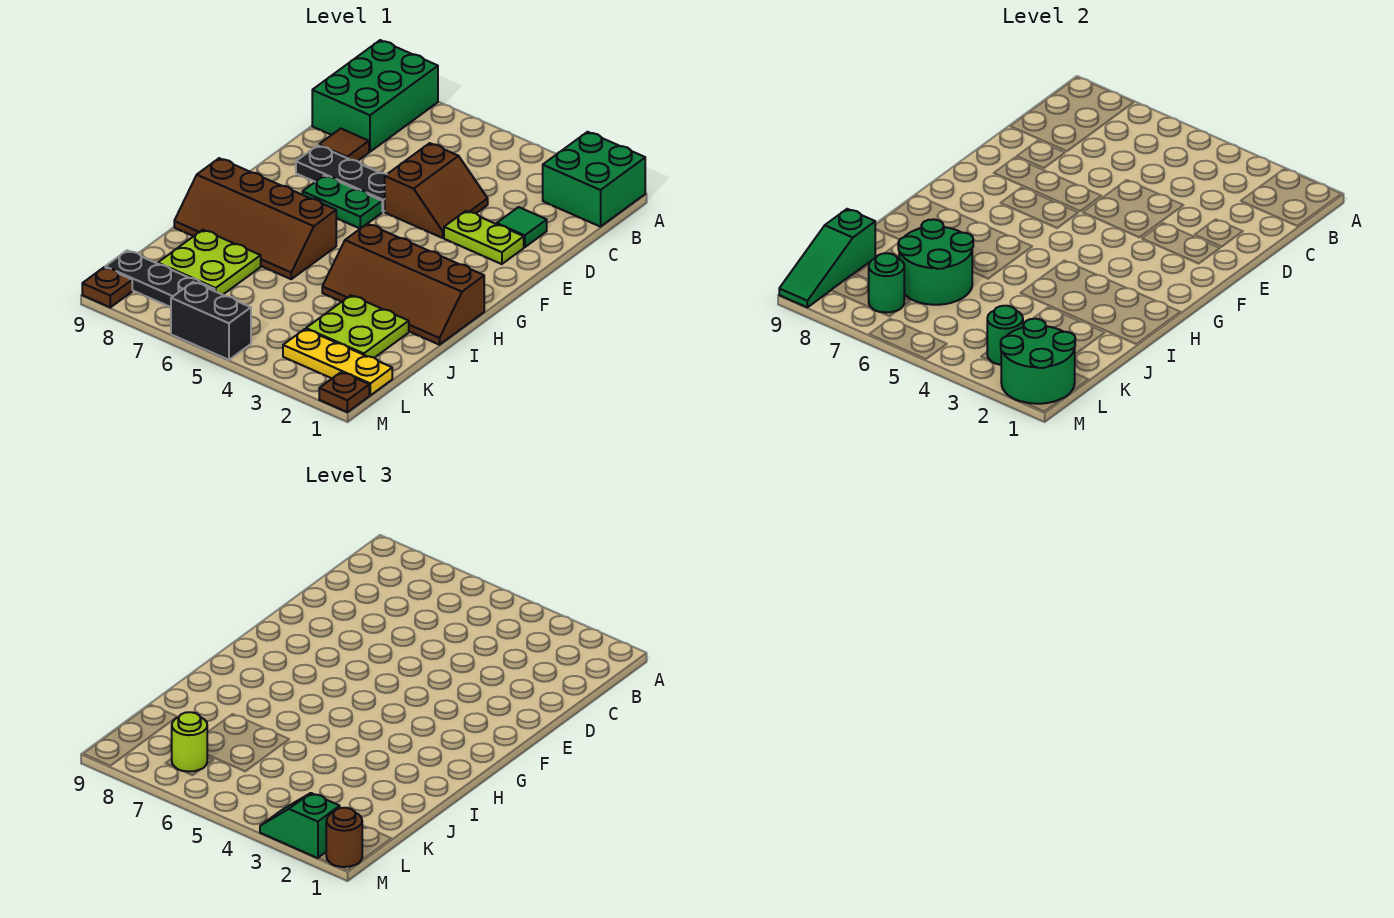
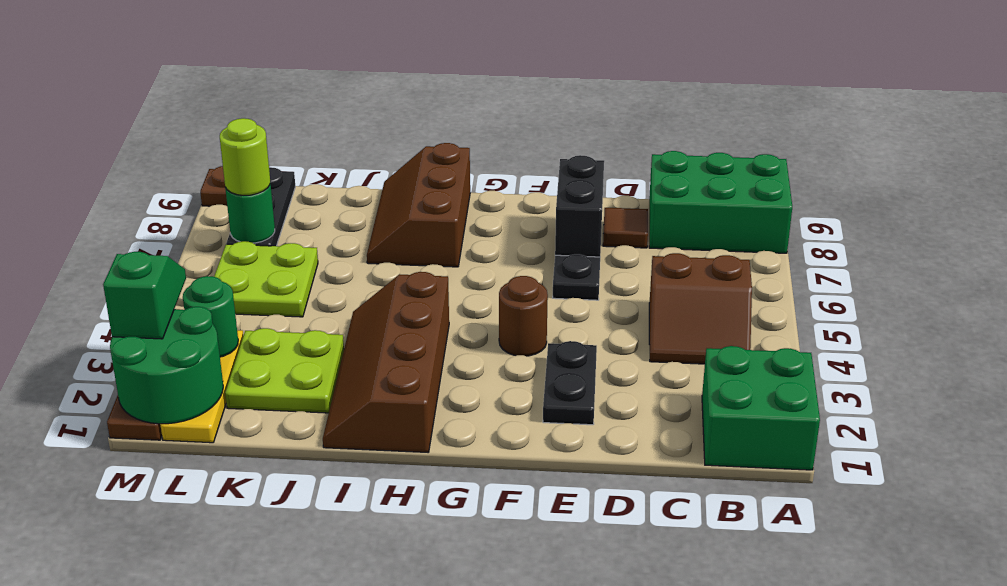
green tile D2 level 1 -> none
brown slope D4:E5 level 1 top 5 -> brown slope B4:C5 level 1 top 5
lime plate E2:E3 level 1 -> black plate E2:E3 level 1
green plate F6:F7 level 1 -> none
brown slope H6:I9 level 1 top H -> brown slope H7:I9 level 1 top H
green round brick J6:K7 level 2 -> none
lime plate J7:K8 level 1 -> lime plate K5:L6 level 1
green slope K9:M9 level 2 top K -> none
brown round brick M1 level 3 -> brown round brick F4 level 1
black brick M5:M6 level 1 -> black brick E7:E8 level 2

